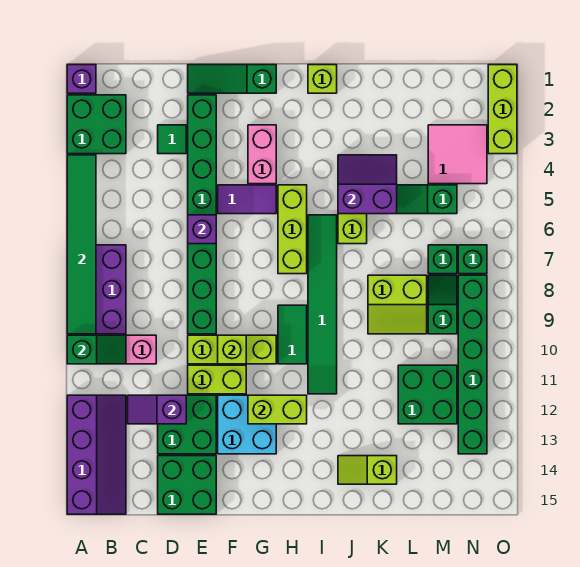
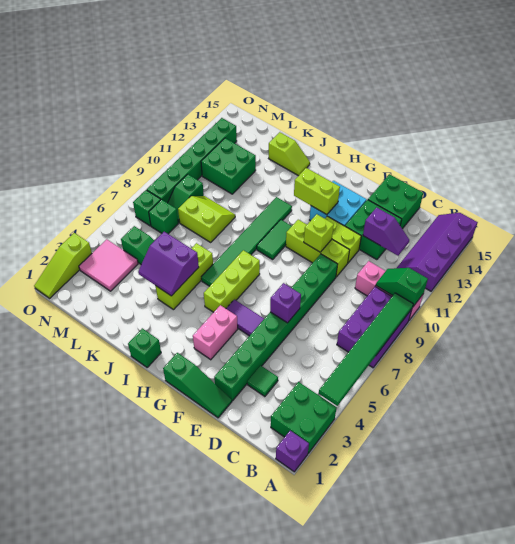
lime brick I1 level 1 -> green brick I1 level 1
lime brick O1:O3 level 1 -> lime slope O1:O3 level 1 top 3

